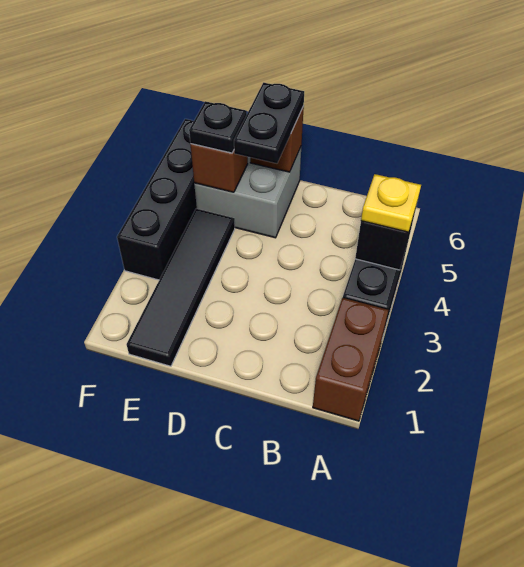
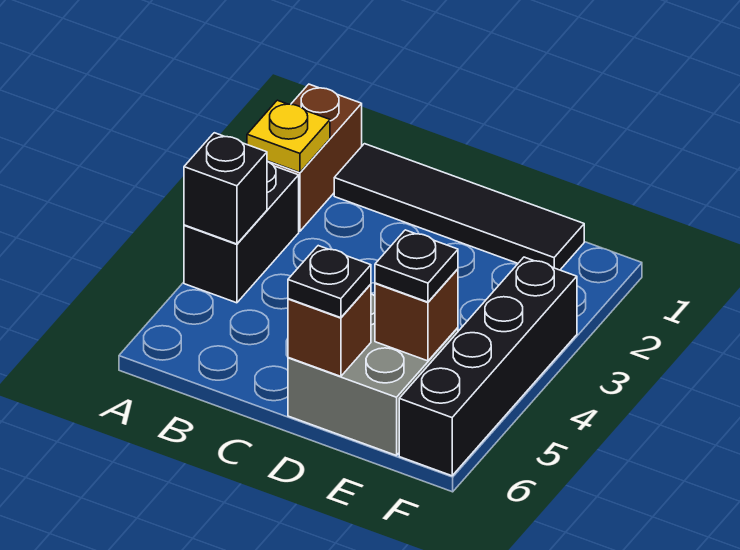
yellow plate A4 level 3 -> yellow plate A2 level 2
black plate D5:D6 level 3 -> black plate D6 level 3
black tile E1:E4 level 1 -> black tile B1:E1 level 1

